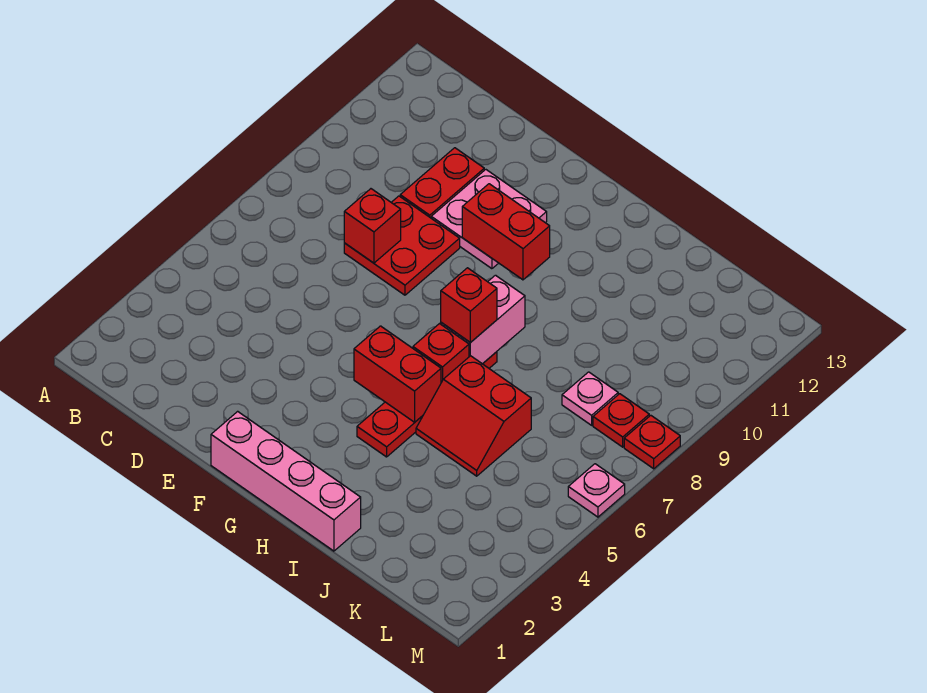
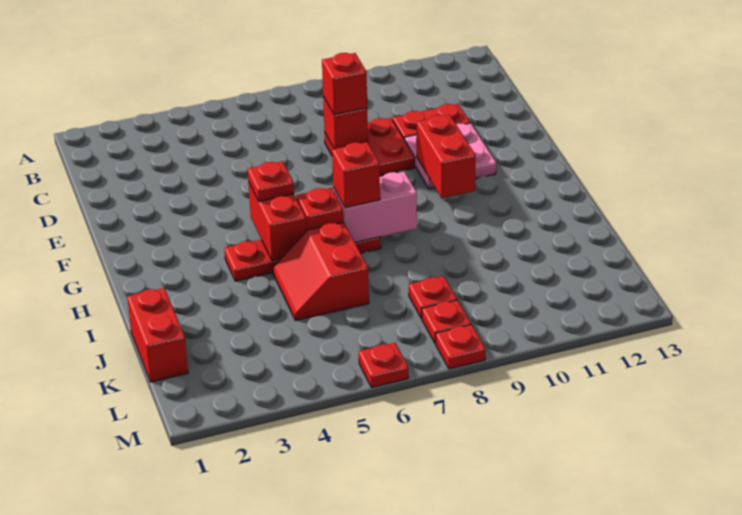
none -> red brick D8 level 3
pink brick F1:I1 level 1 -> none
none -> red plate G5 level 3
none -> red brick J1:K1 level 1
pink plate K8 level 1 -> red plate K8 level 1
pink plate M6 level 1 -> red plate M6 level 1

